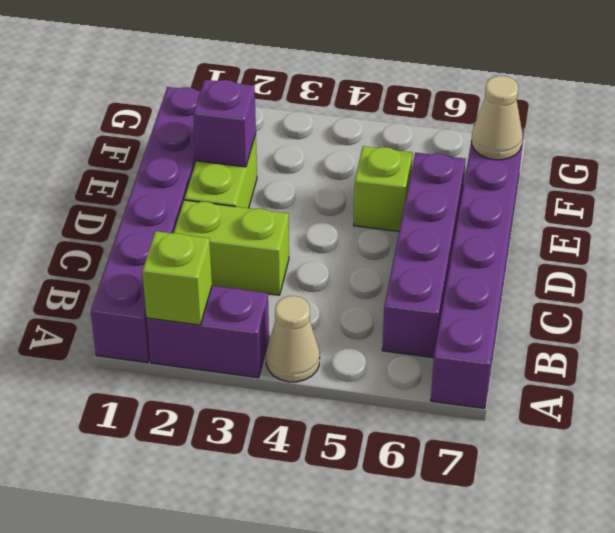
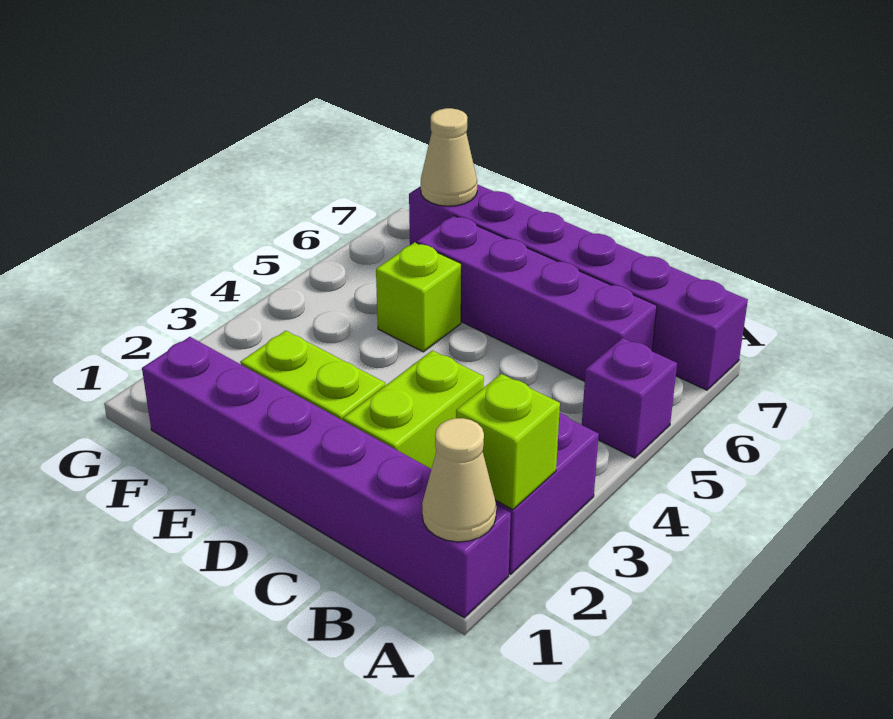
tan cone A4 level 1 -> tan cone A1 level 2
purple brick E2 level 2 -> purple brick A5 level 1

